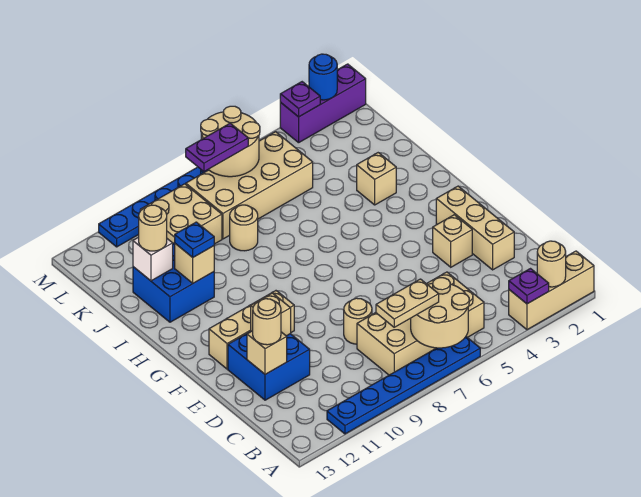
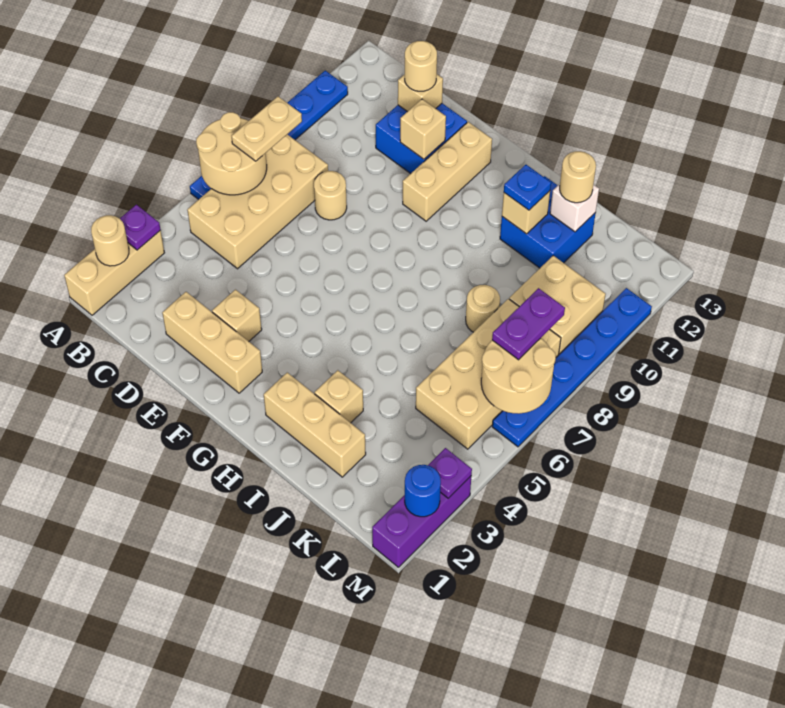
none -> tan brick H2:J2 level 1

